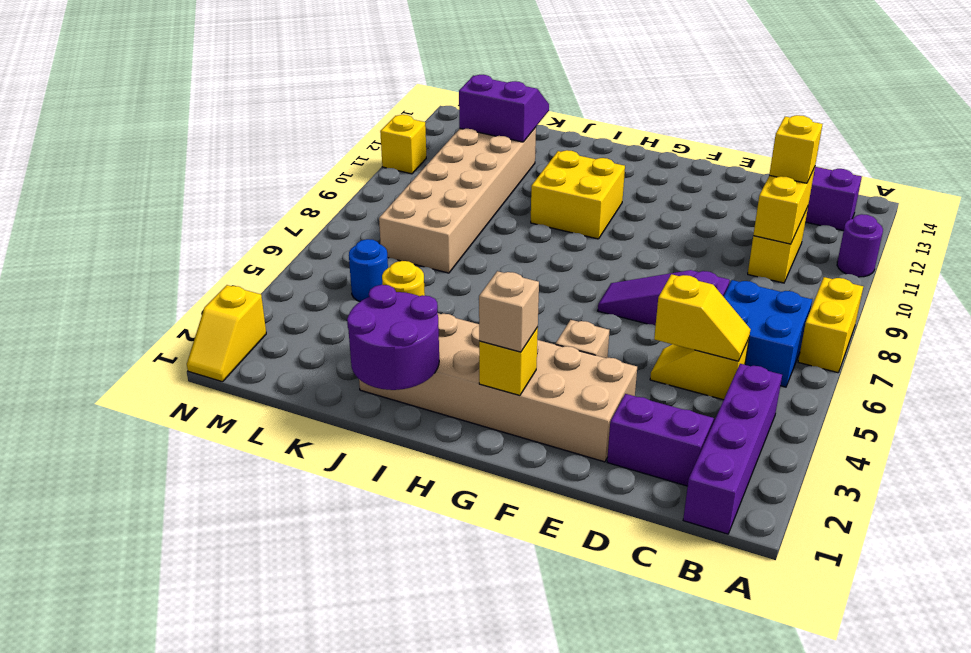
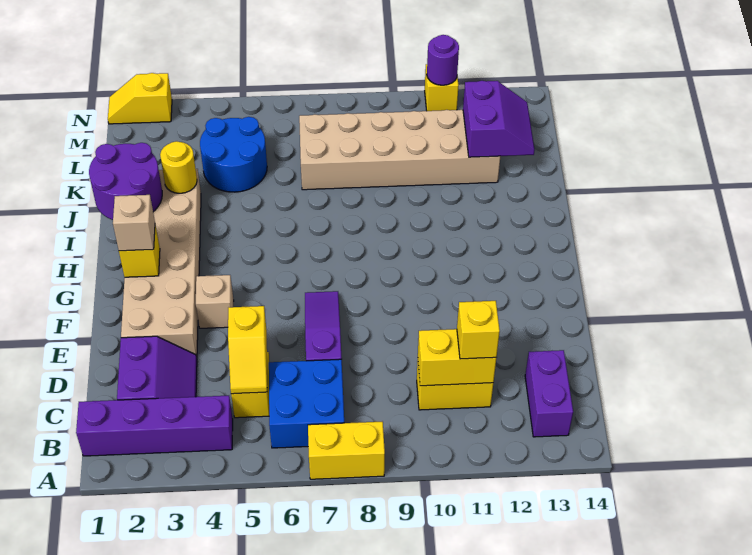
purple round brick A11 level 1 -> purple round brick N11 level 2
yellow brick H10:I11 level 1 -> none
blue round brick L5 level 1 -> blue round brick K4:L5 level 1

